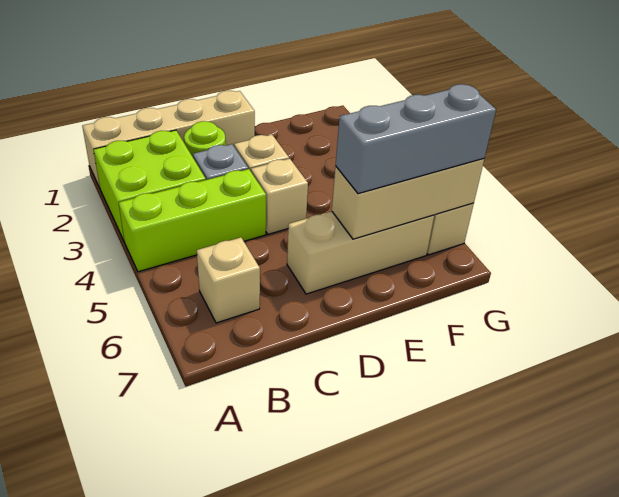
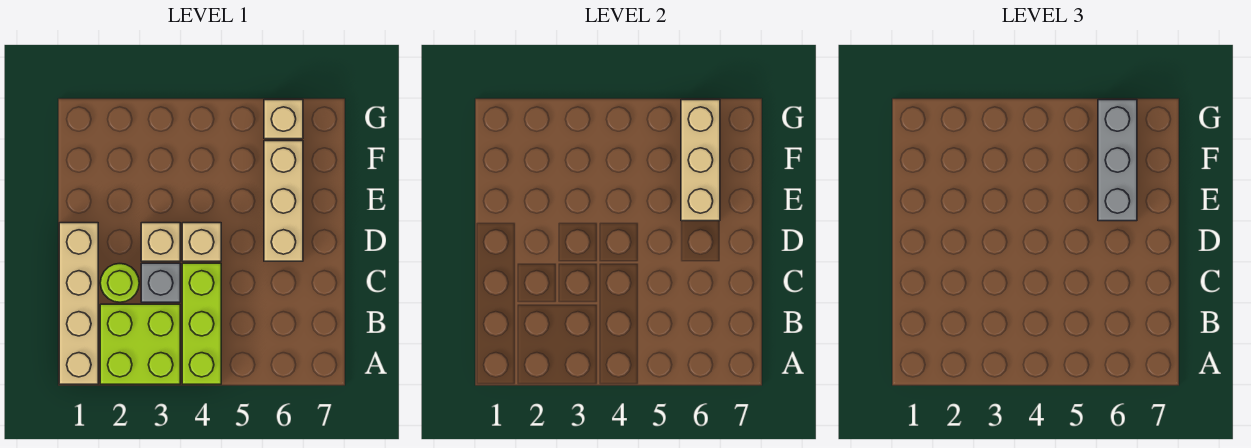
tan brick B6 level 1 -> none

